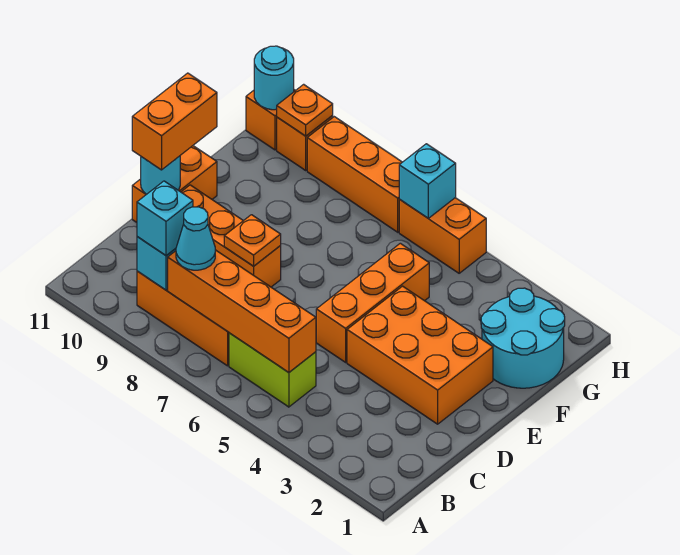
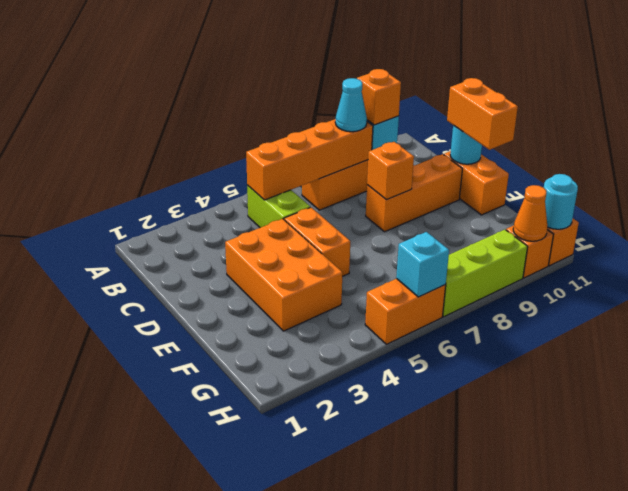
lime brick B5:B6 level 1 -> lime brick B5:C5 level 1
cyan brick B9 level 3 -> orange brick B9 level 3
orange brick D2:E4 level 1 -> orange brick D3:F4 level 1
orange brick D5:F5 level 1 -> orange brick D5:E5 level 1
orange plate D8 level 2 -> orange brick D8 level 2
cyan round brick F1:G2 level 1 -> none
orange brick H7:H9 level 1 -> lime brick H7:H9 level 1
orange plate H10 level 2 -> orange cone H10 level 2

